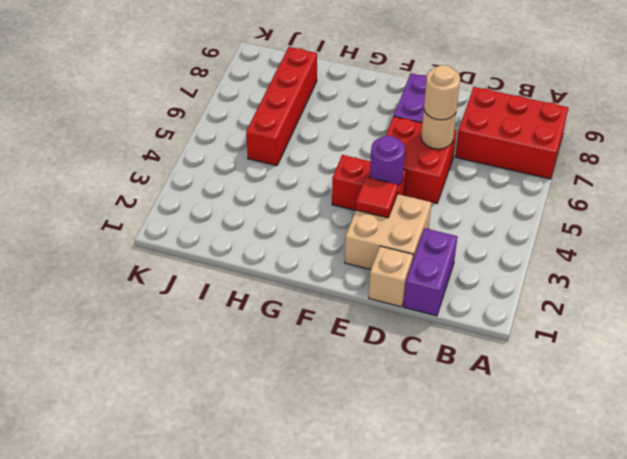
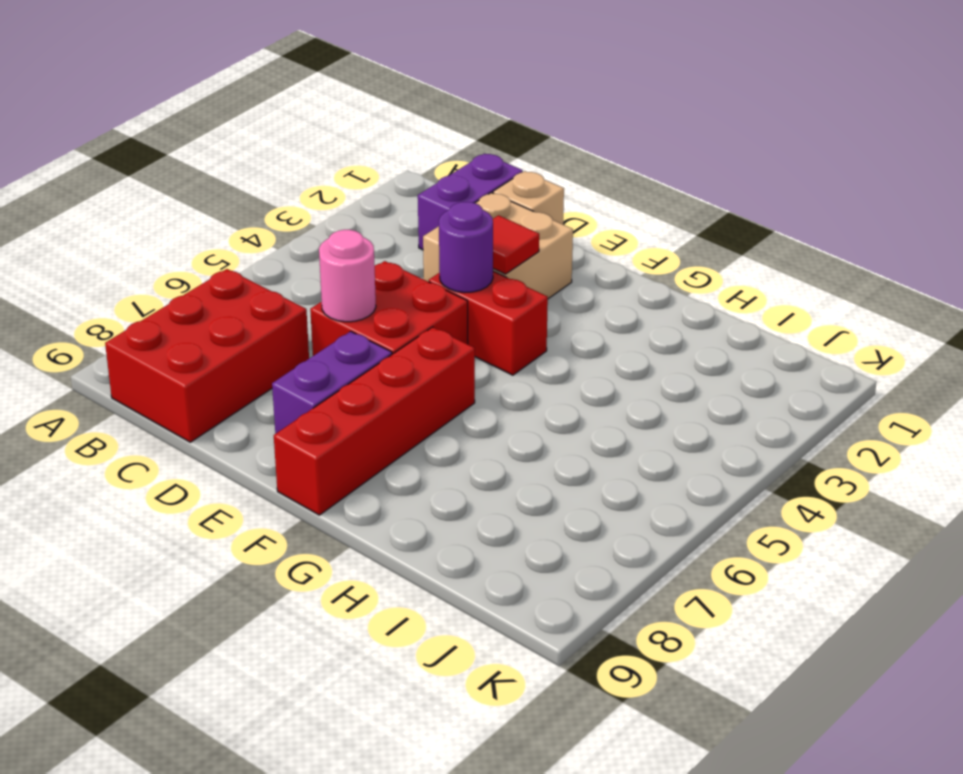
red brick A7:C8 level 1 -> red brick B7:C9 level 1
tan round brick D6 level 2 -> pink round brick D6 level 2
tan round brick D6 level 3 -> none
red brick I5:I8 level 1 -> red brick F6:F9 level 1

